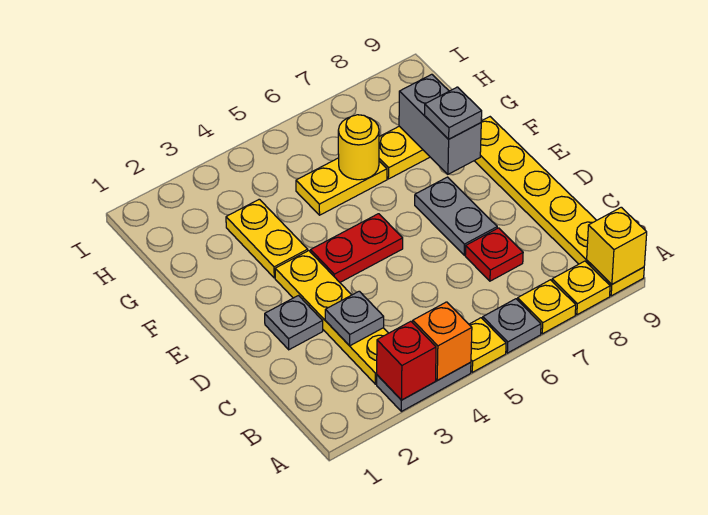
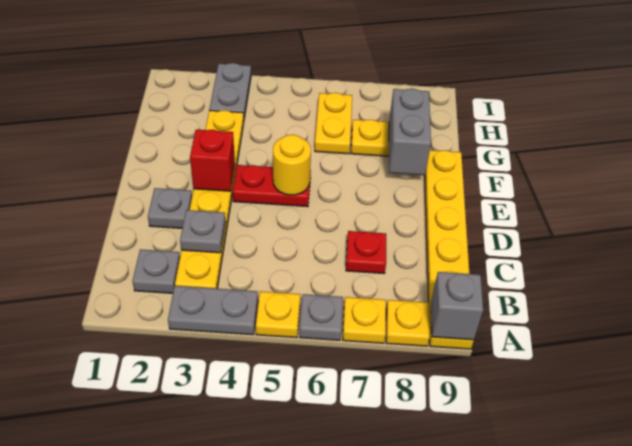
red brick A3 level 2 -> red brick E3 level 2
orange brick A4 level 2 -> none
yellow brick A9 level 2 -> grey brick A9 level 2
grey plate D7:E7 level 1 -> grey plate H3:I3 level 1
grey plate F8 level 3 -> grey plate B2 level 1
yellow plate G5:G6 level 1 -> yellow plate G6:H6 level 1
yellow round brick G6 level 2 -> yellow round brick E5 level 2

